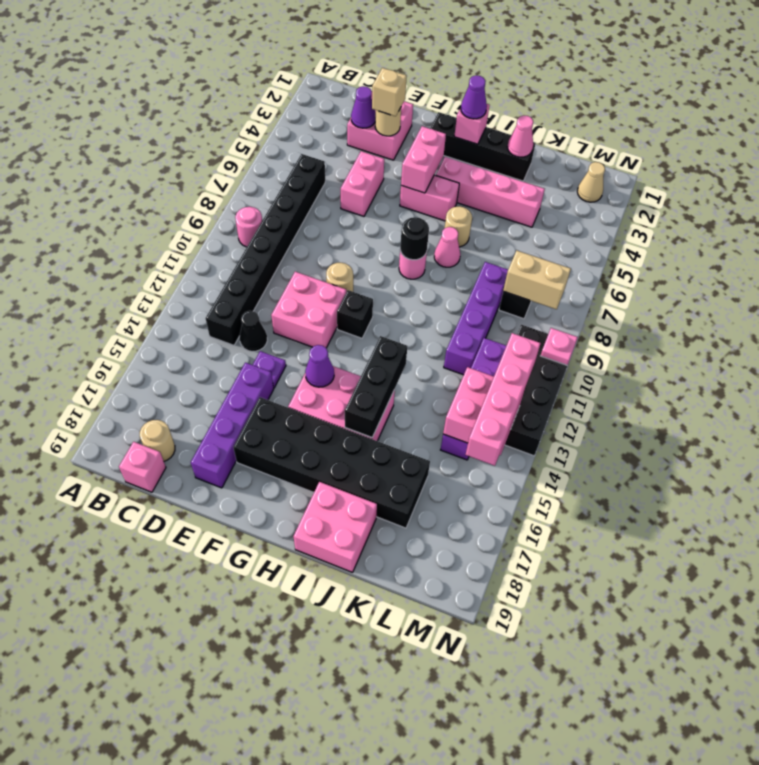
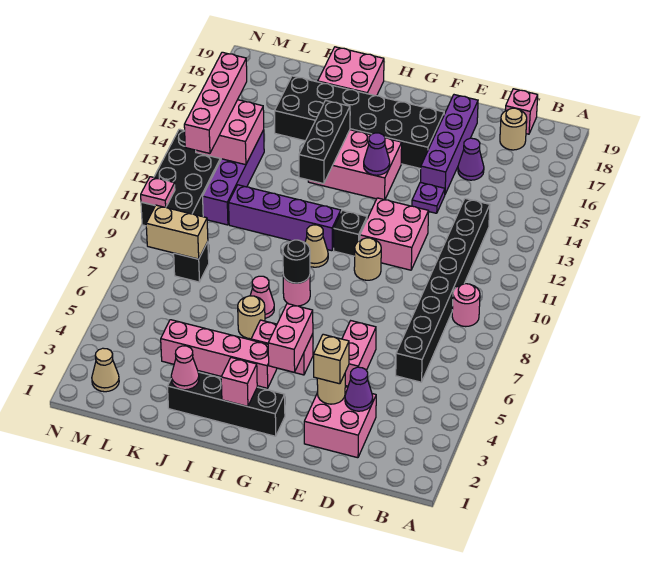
black cone D13 level 1 -> none
purple cone H2 level 3 -> purple cone D16 level 1
none -> tan cone H10 level 1
purple brick K8:K11 level 1 -> purple brick H11:K11 level 1

